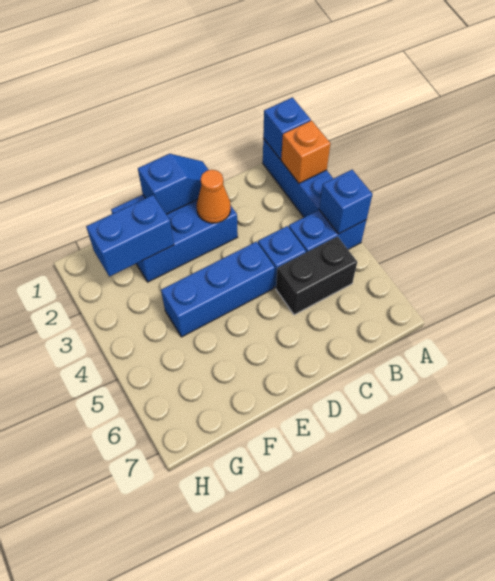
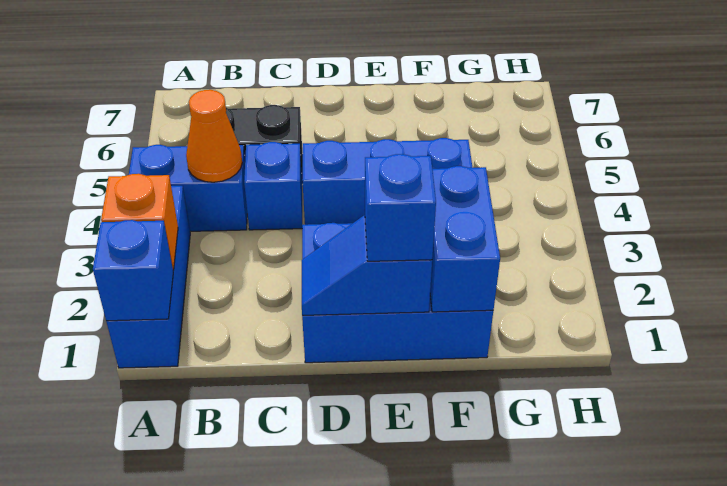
blue brick A4 level 2 -> blue brick E1 level 3
orange cone D2 level 2 -> orange cone B4 level 2
blue brick F2:G2 level 2 -> blue brick F1:F2 level 2

